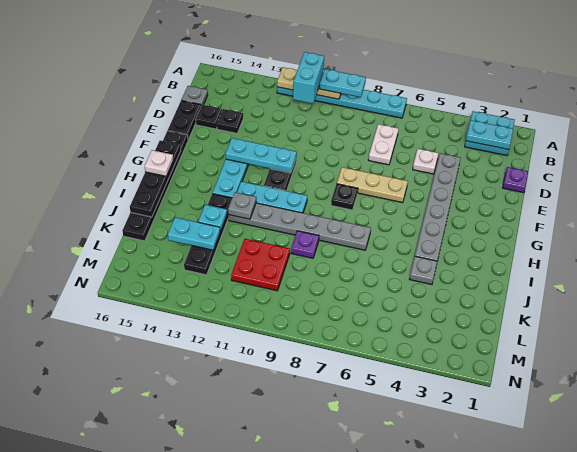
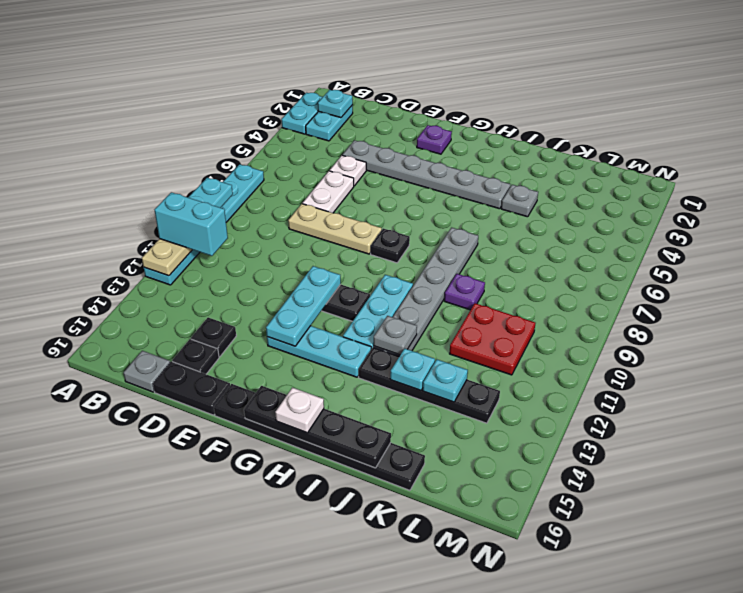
cyan plate B2:B3 level 2 -> cyan plate B2 level 2
white plate C7:D7 level 1 -> white plate D6:D7 level 1
purple plate D1 level 1 -> purple plate F2 level 1
tan plate F6:F8 level 1 -> tan plate D8:F8 level 1
cyan plate K13:K14 level 2 -> cyan plate K13 level 2

